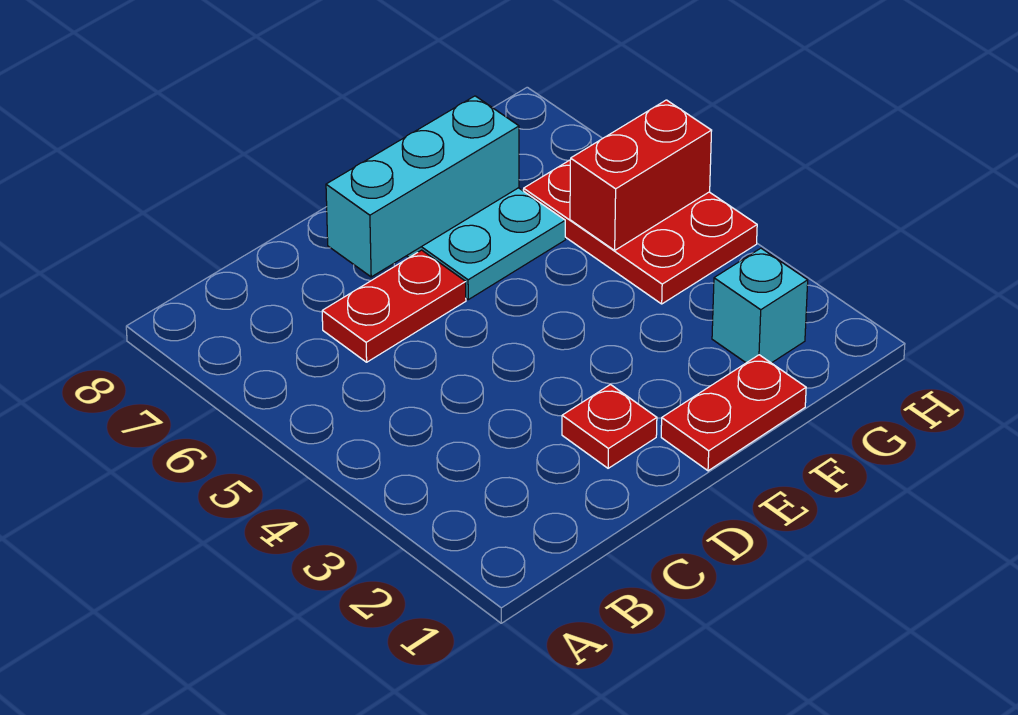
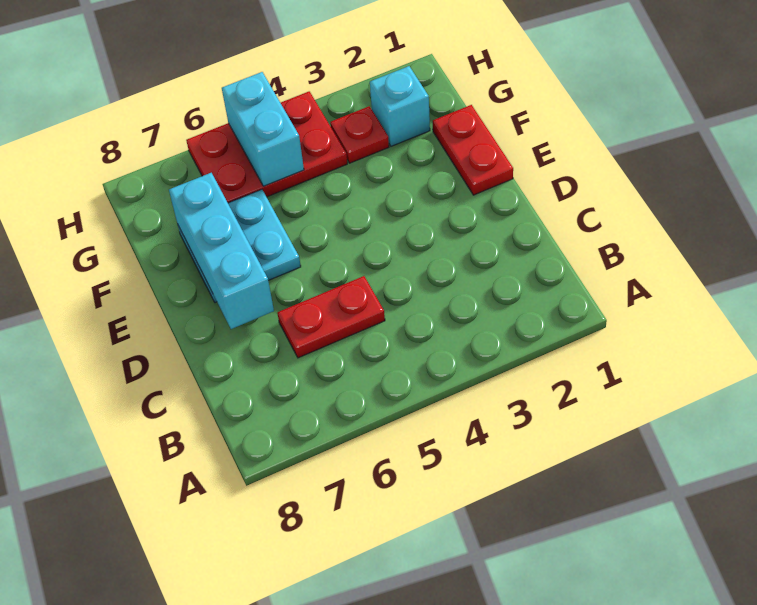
red plate C6:D6 level 1 -> red plate C5:C6 level 1
red plate D2 level 1 -> red plate G3 level 1
red brick G5:H5 level 2 -> cyan brick G5:H5 level 2

